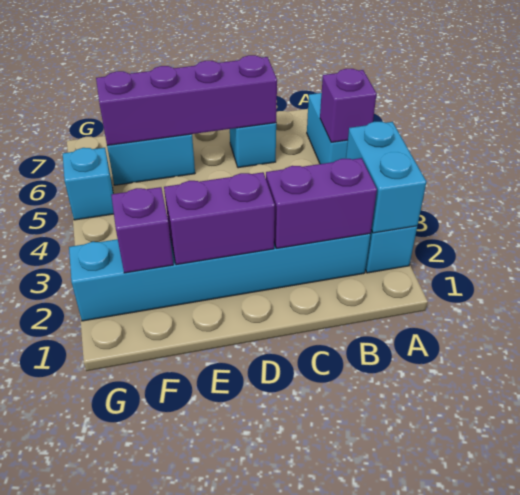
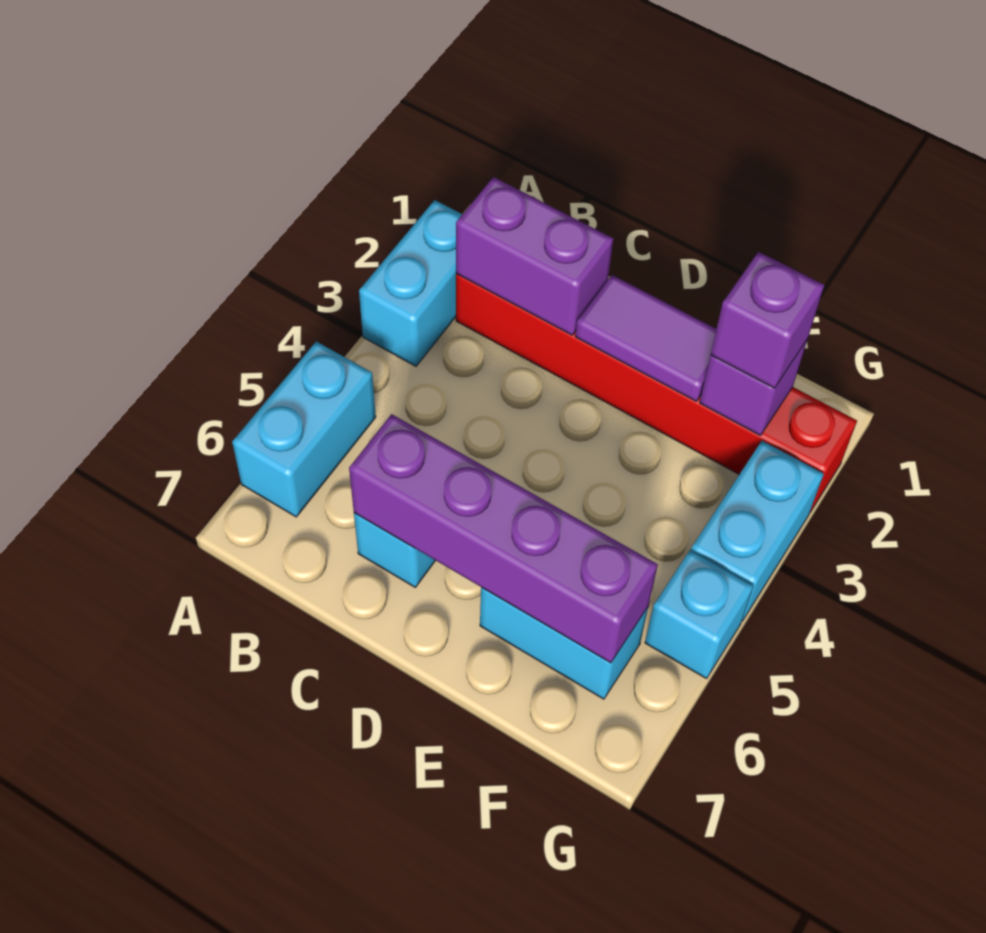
cyan brick A2:A3 level 2 -> cyan brick G3:G4 level 1
purple brick A5 level 2 -> purple brick F2 level 3
cyan brick B2:G2 level 1 -> red brick B2:G2 level 1
purple brick D2:E2 level 2 -> purple tile D2:E2 level 2

